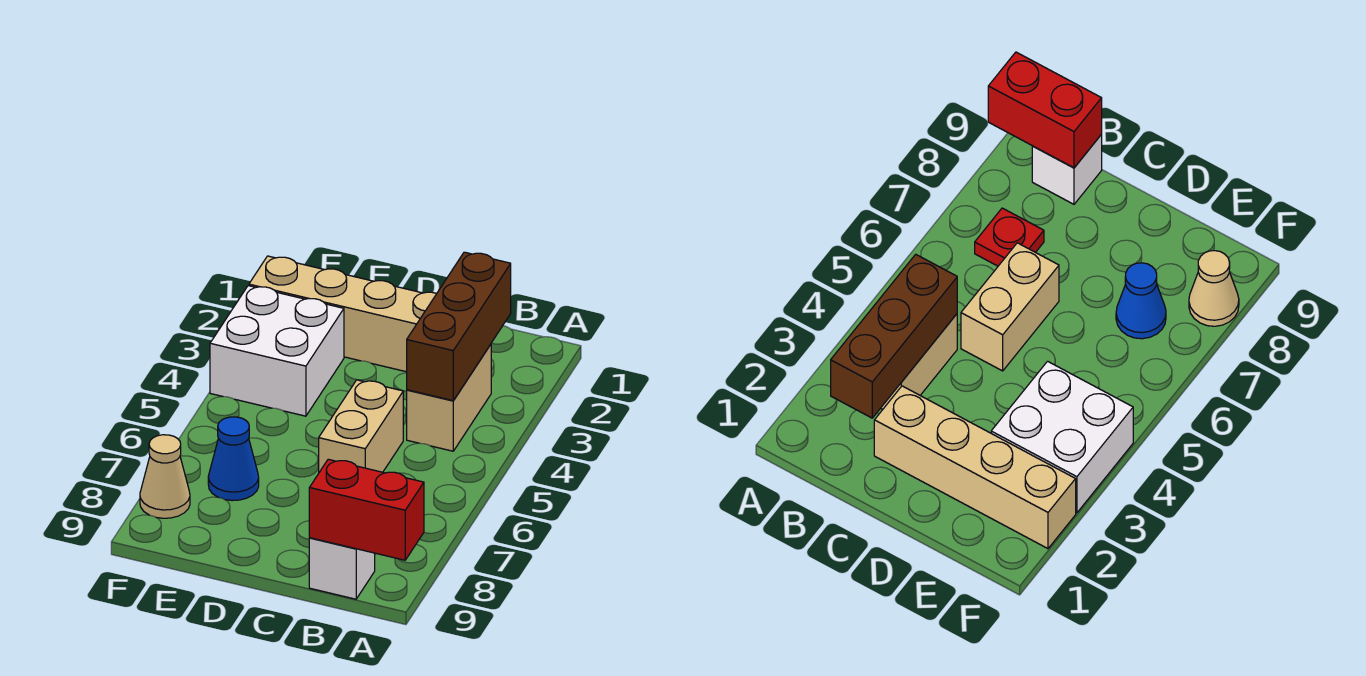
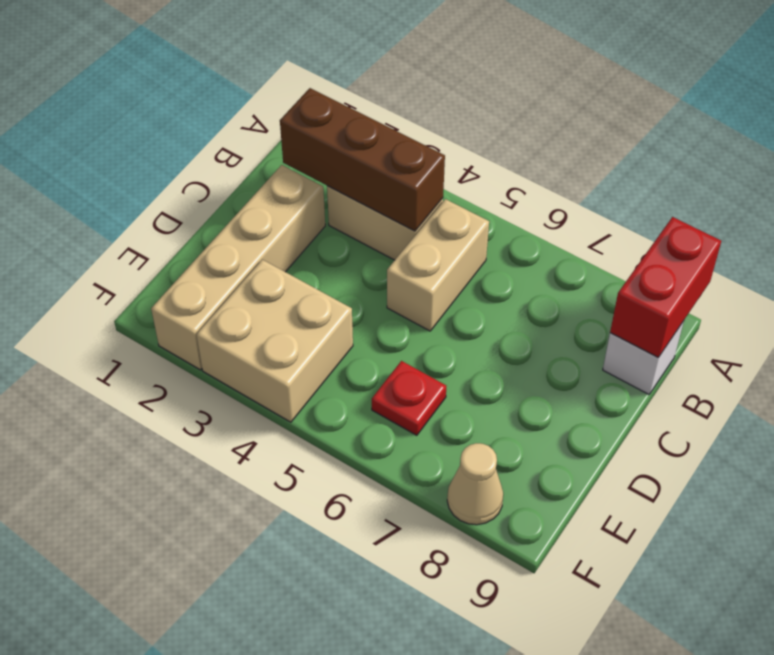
red plate B7 level 1 -> red plate E6 level 1
tan brick C5:C6 level 1 -> tan brick B5:C5 level 1
white brick E3:F4 level 1 -> tan brick E3:F4 level 1
blue cone E7 level 1 -> none

